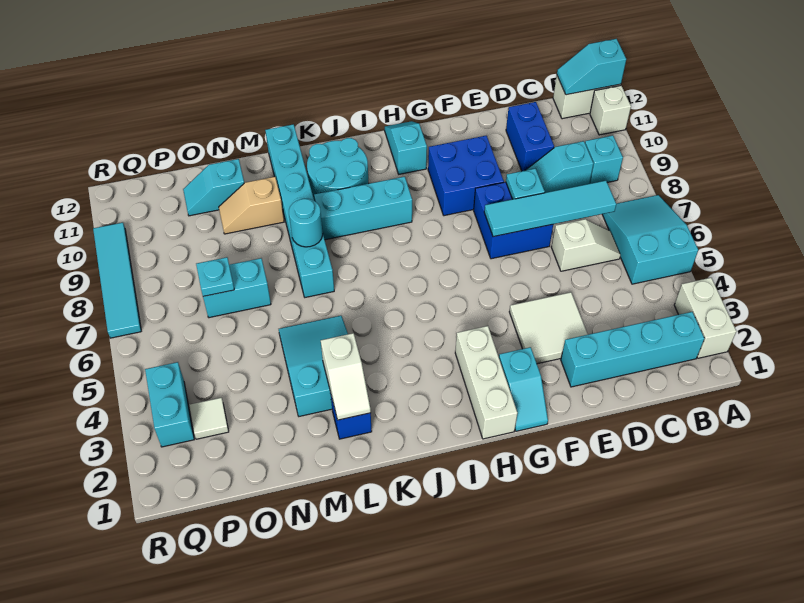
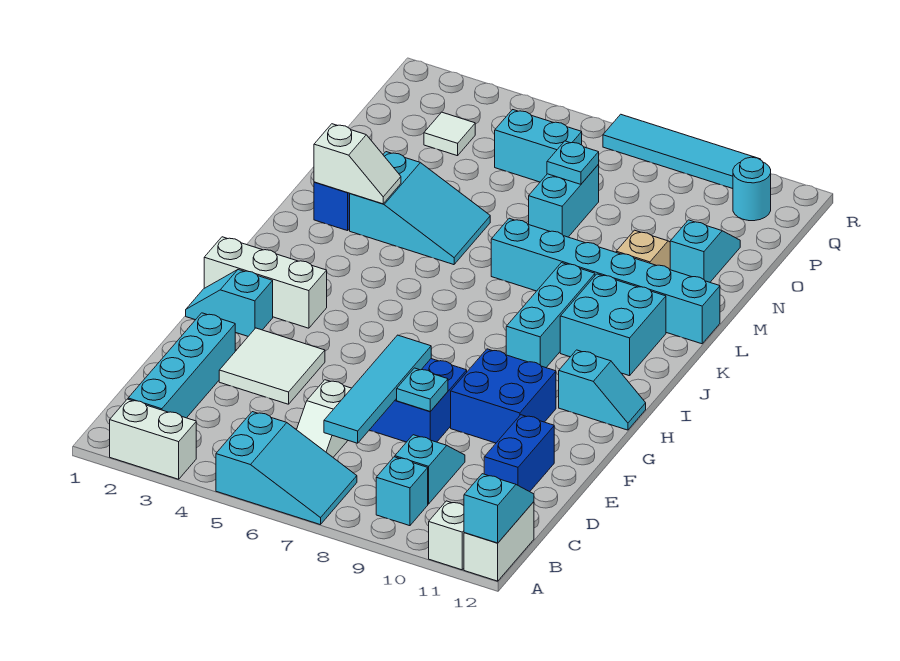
blue brick D10:D11 level 1 -> blue brick D11:E11 level 1
cyan round brick J10:K11 level 1 -> cyan brick J10:K11 level 1
white slope L2:L3 level 2 top 3 -> white slope L2:L3 level 2 top 2
cyan round brick L8 level 2 -> cyan round brick Q11 level 1
cyan brick Q3:Q4 level 1 -> cyan brick P5:P6 level 1

